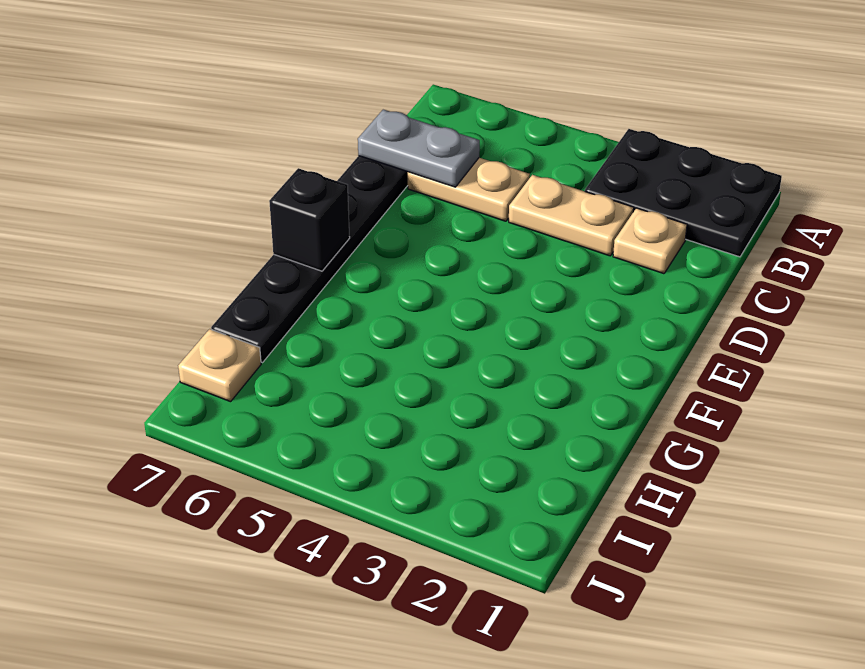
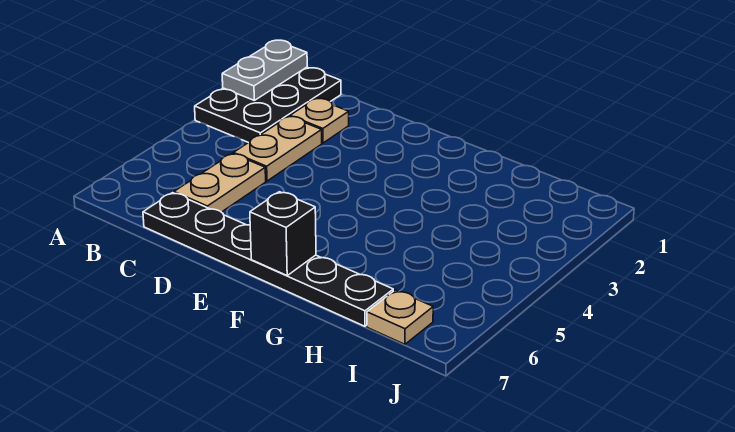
grey plate C6:C7 level 2 -> grey plate A1:A2 level 2

